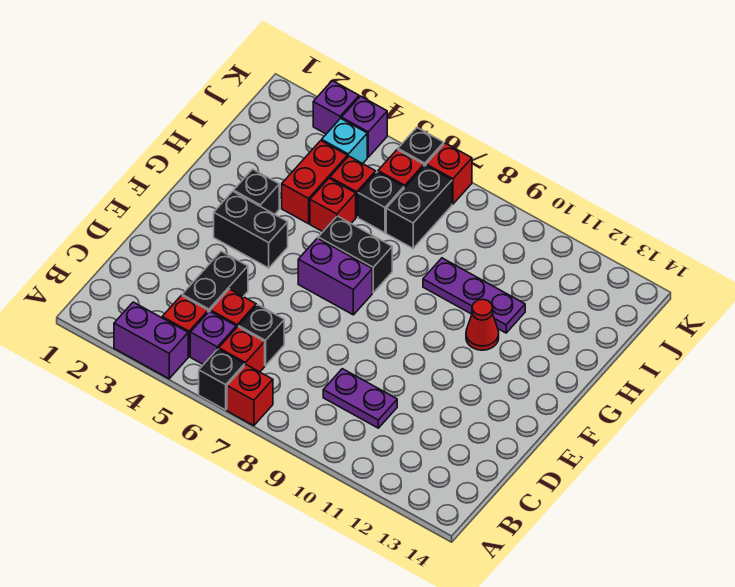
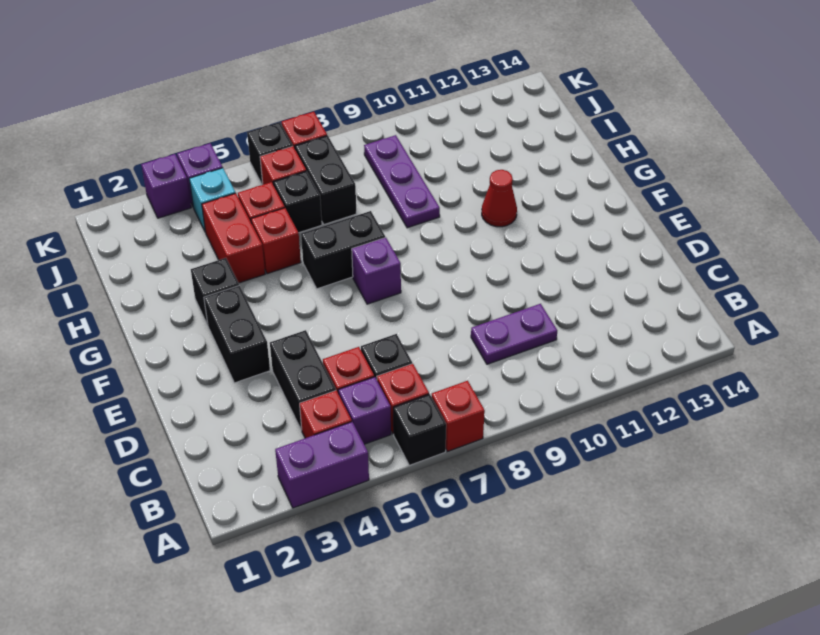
black brick F3:F4 level 1 -> black brick E3:F3 level 1
purple brick F6:F7 level 1 -> purple brick F7 level 1
purple plate H9:H11 level 1 -> purple plate H9:J9 level 1

